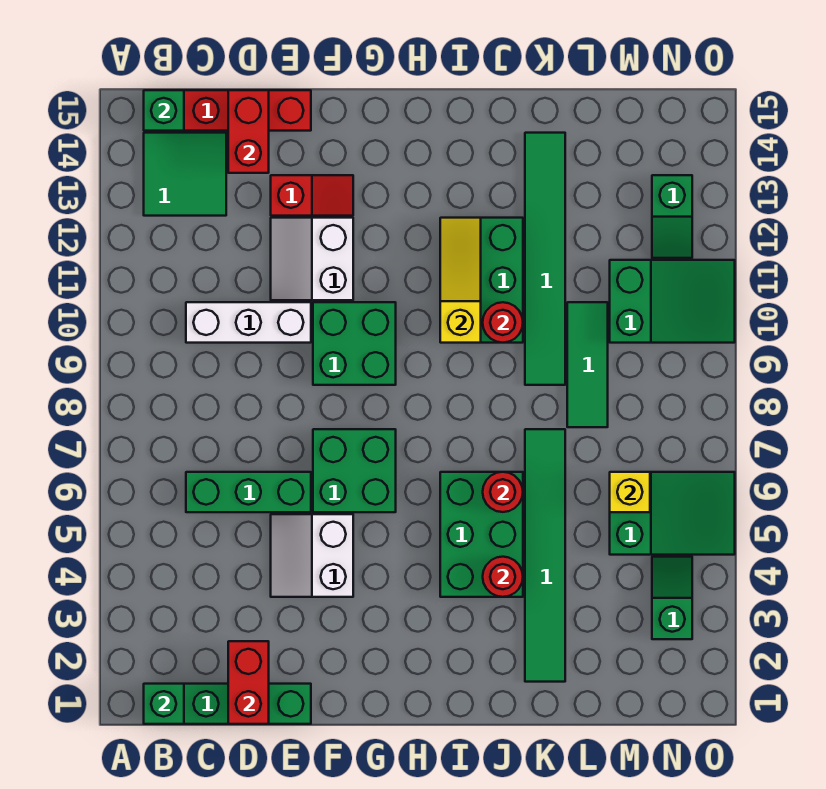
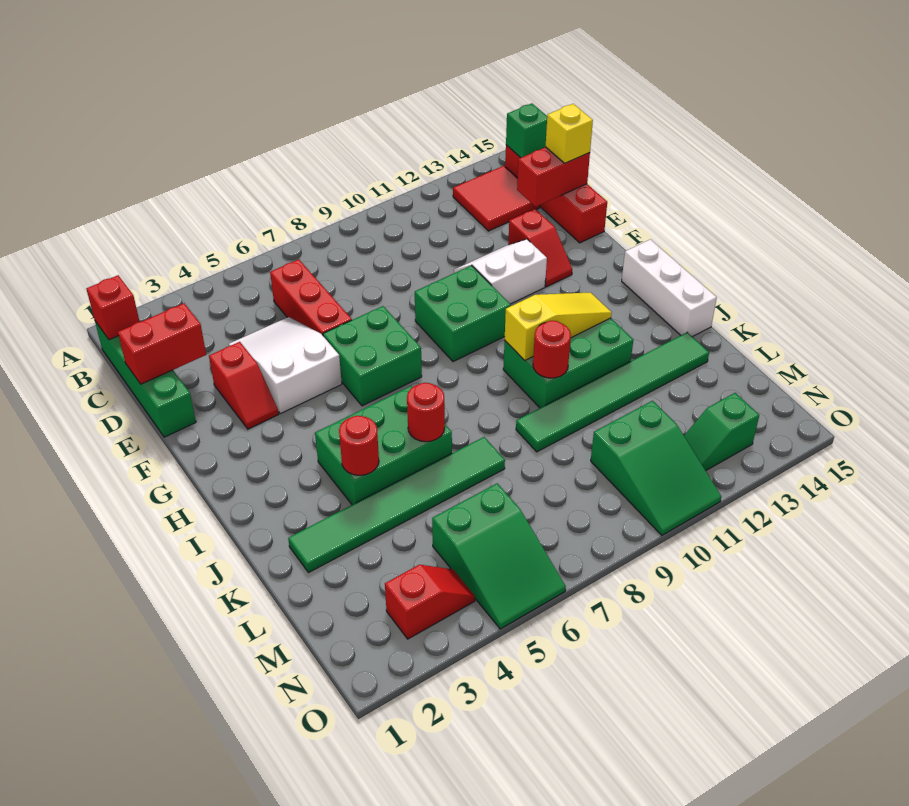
green brick B1 level 2 -> red brick B1 level 2
green tile B13:C14 level 1 -> red tile B13:C14 level 1
green brick C6:E6 level 1 -> red brick C6:E6 level 1
white brick C10:E10 level 1 -> white brick H15:J15 level 1
none -> red slope E3:F3 level 1 top E
white slope E4:F5 level 1 top F -> white slope D4:F5 level 1 top F
green tile L8:L10 level 1 -> none
yellow brick M6 level 2 -> yellow brick D15 level 3
green slope N3:N4 level 1 top 3 -> red slope N3:N4 level 1 top 3

